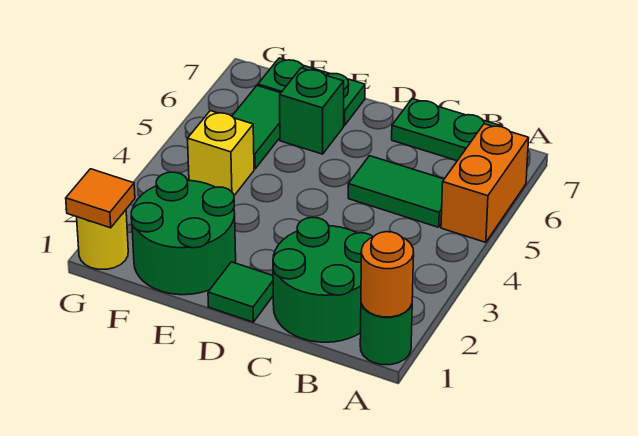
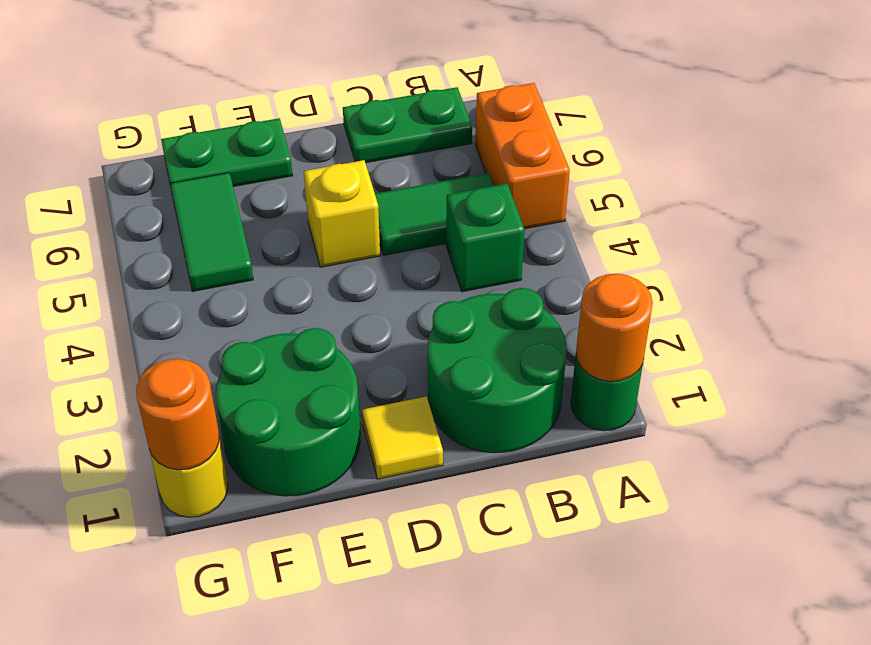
green tile D1 level 1 -> yellow tile D1 level 1
green brick E6 level 1 -> green brick B4 level 1
yellow brick F4 level 1 -> yellow brick D5 level 1
orange tile G1 level 2 -> orange round brick G1 level 2

